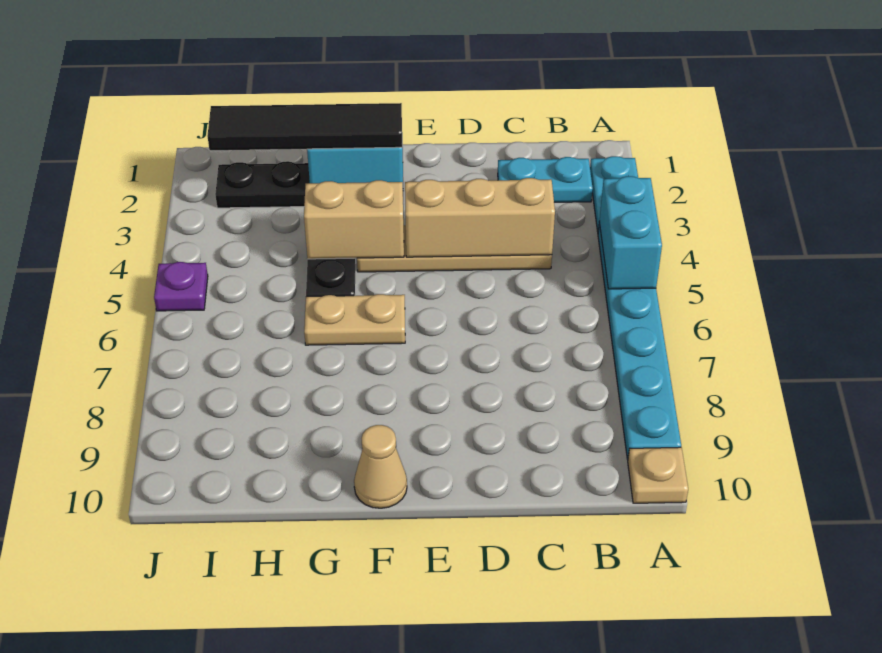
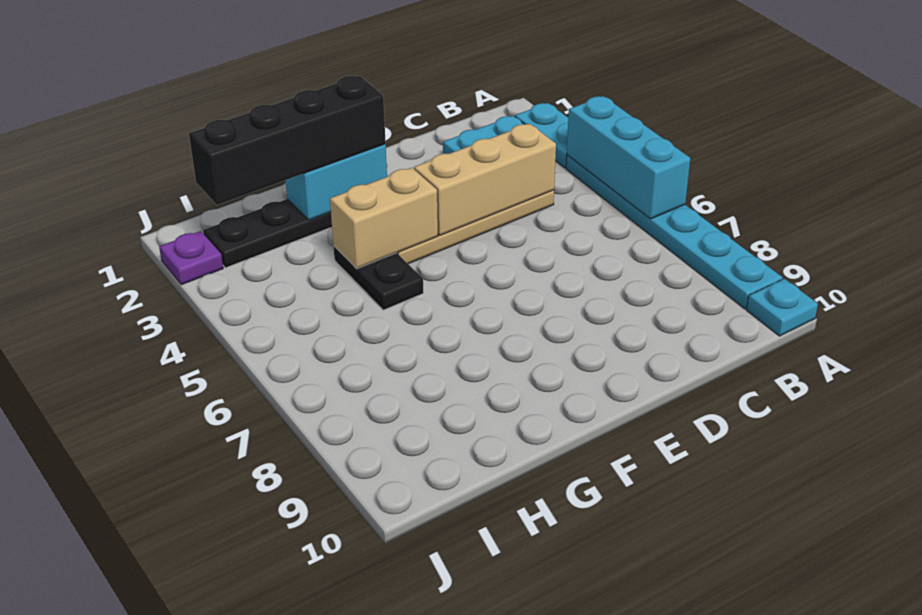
cyan brick A4:A5 level 2 -> cyan brick A4:A6 level 2
tan plate A10 level 1 -> cyan plate A10 level 1
black tile F2:I2 level 3 -> black brick F2:I2 level 3
tan plate F6:G6 level 1 -> none
tan cone F10 level 1 -> none
purple plate J5 level 1 -> purple plate J2 level 1

